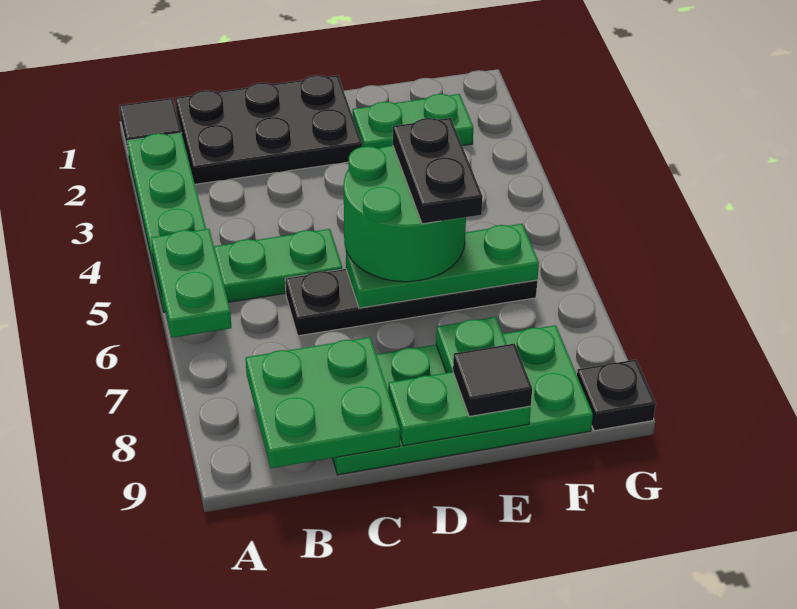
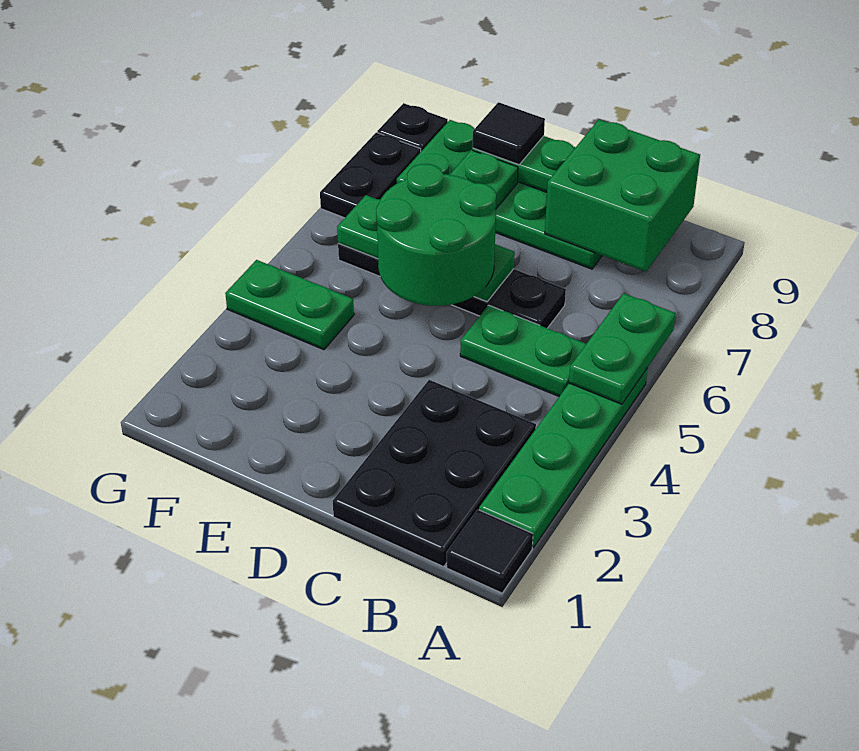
black plate B1:D2 level 1 -> black plate B1:C3 level 1
green plate B8:C9 level 2 -> green brick B8:C9 level 2
green plate E2:F2 level 1 -> green plate F4:G4 level 1
black plate E5:E6 level 4 -> black plate G7:G8 level 1

